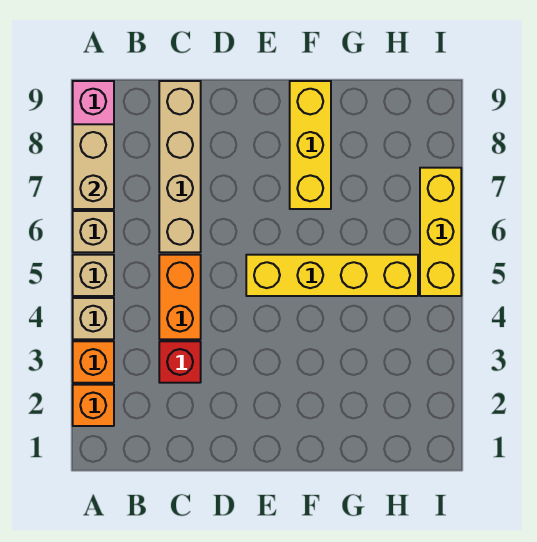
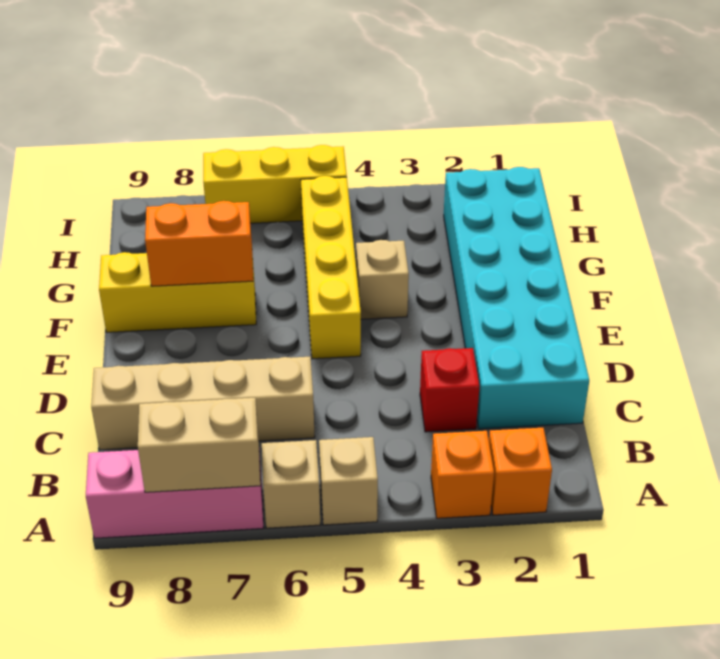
tan brick A4 level 1 -> tan brick F4 level 1
none -> cyan brick C1:H2 level 1
orange brick C4:C5 level 1 -> orange brick F7:F8 level 2

